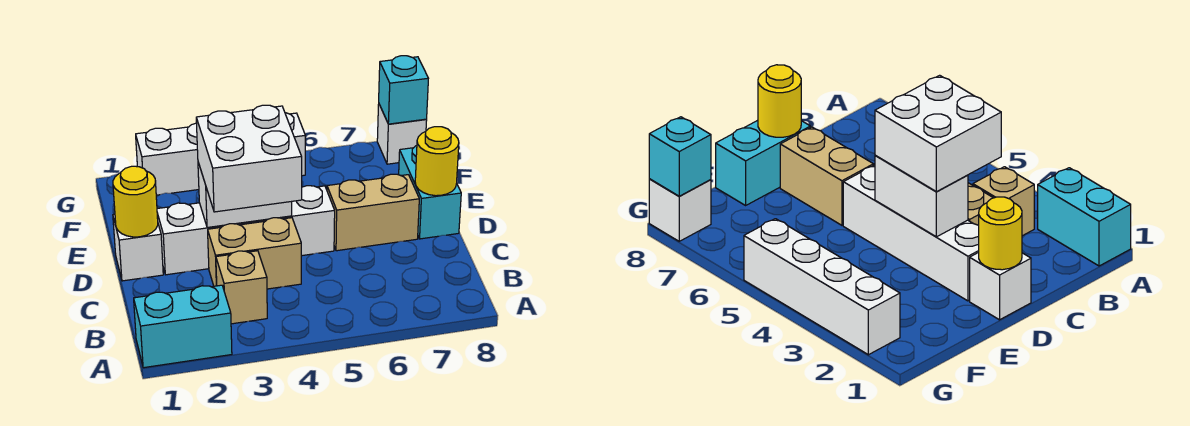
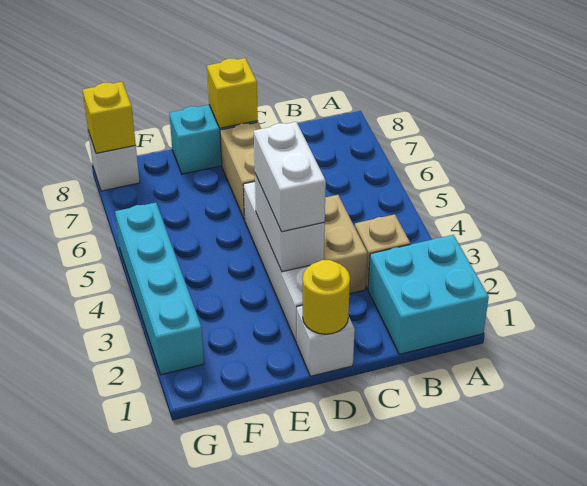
cyan brick A1:A2 level 1 -> cyan brick A1:B2 level 1
white brick C3:D4 level 3 -> white brick D3:D4 level 3
yellow round brick D8 level 2 -> yellow brick D8 level 2
white brick G2:G5 level 1 -> cyan brick G2:G5 level 1
cyan brick G8 level 2 -> yellow brick G8 level 2

